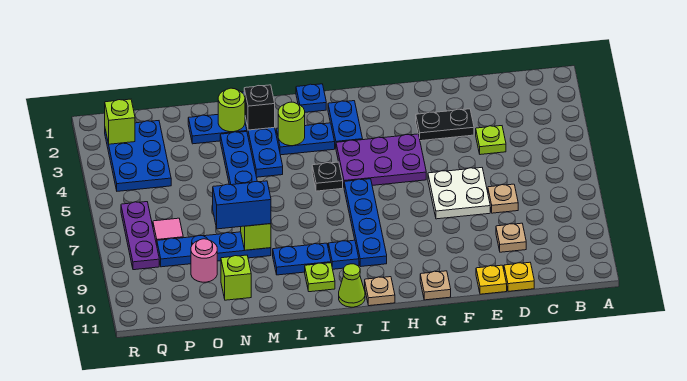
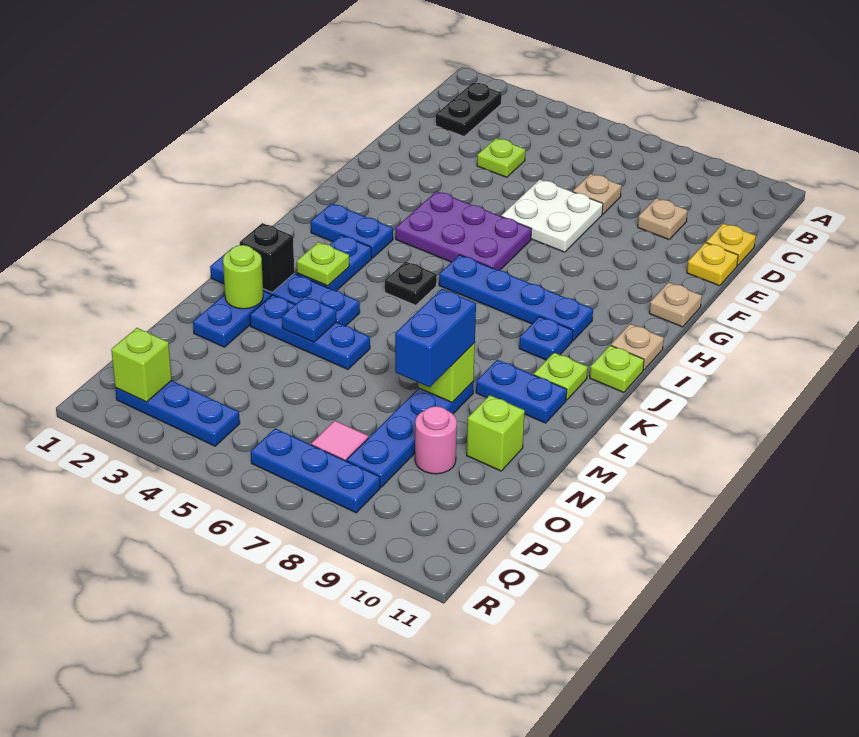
black plate E3:F3 level 1 -> black plate B2:C2 level 1
purple plate G4:I5 level 1 -> purple plate G4:H6 level 1
blue plate J1 level 1 -> blue plate M4 level 2
lime cone J11 level 1 -> lime plate J11 level 1
lime round brick K3 level 2 -> lime plate K3 level 2
blue plate K9:L9 level 1 -> blue plate L9:L10 level 1
blue plate P2:Q4 level 1 -> blue plate Q2:Q4 level 1
purple plate Q6:Q8 level 1 -> blue plate Q6:Q8 level 1

